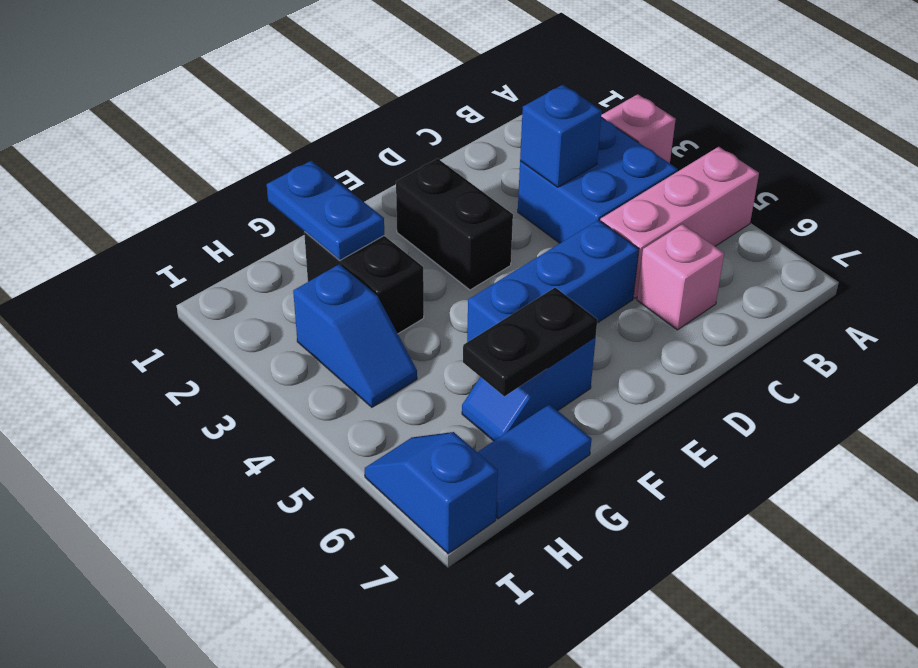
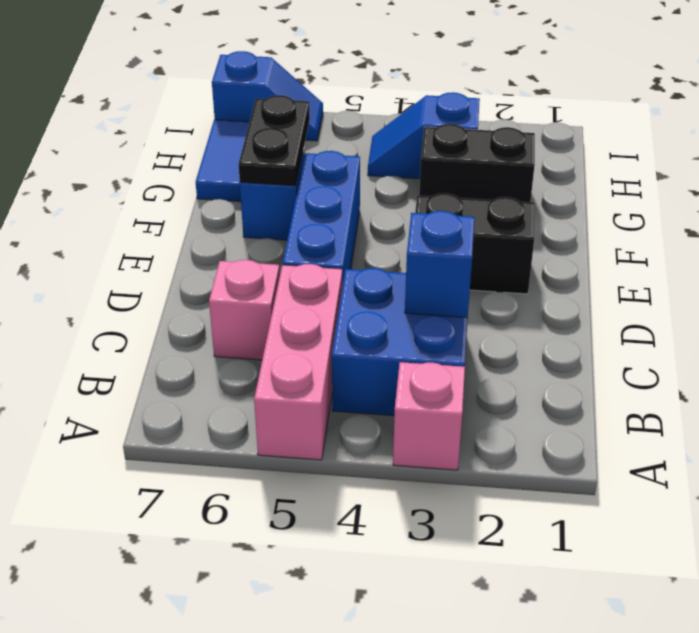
blue plate G1:G2 level 2 -> none

